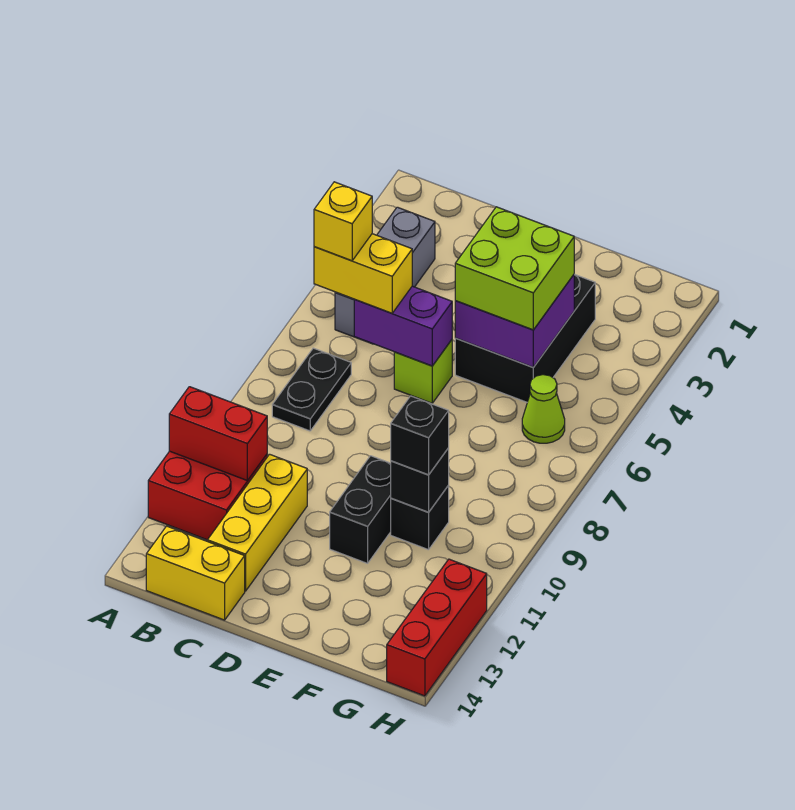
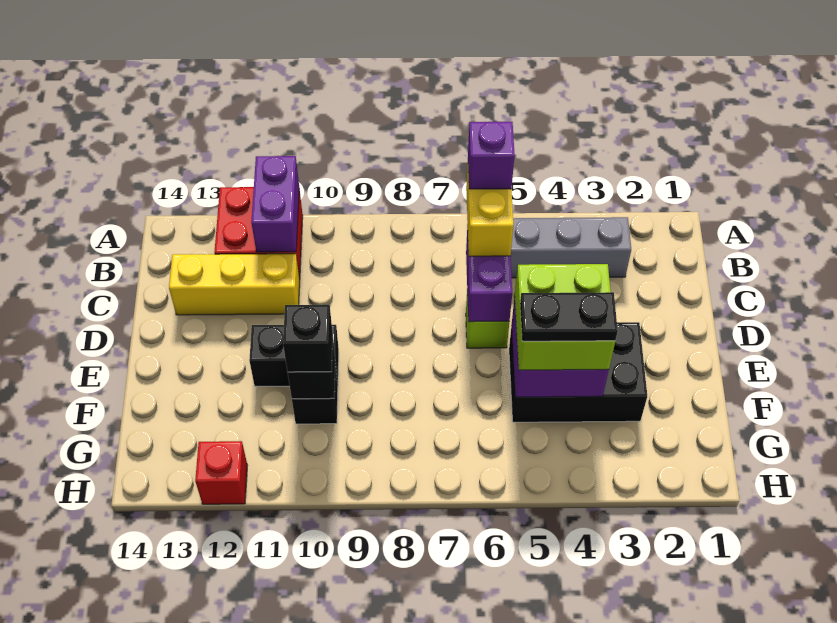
red brick A11:B11 level 2 -> purple brick A11:B11 level 2
yellow brick B6 level 4 -> purple brick B6 level 4
black plate B7:B8 level 1 -> black plate F4:F5 level 4
yellow brick B14:C14 level 1 -> none
lime cone G6 level 1 -> none
red brick H12:H14 level 1 -> red brick H12 level 1

